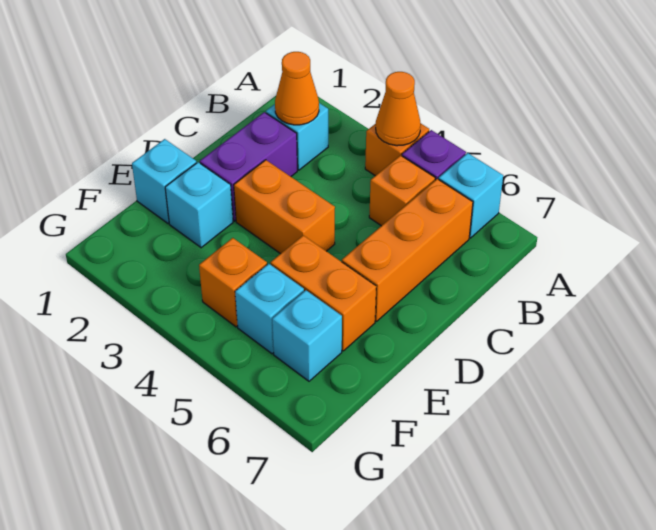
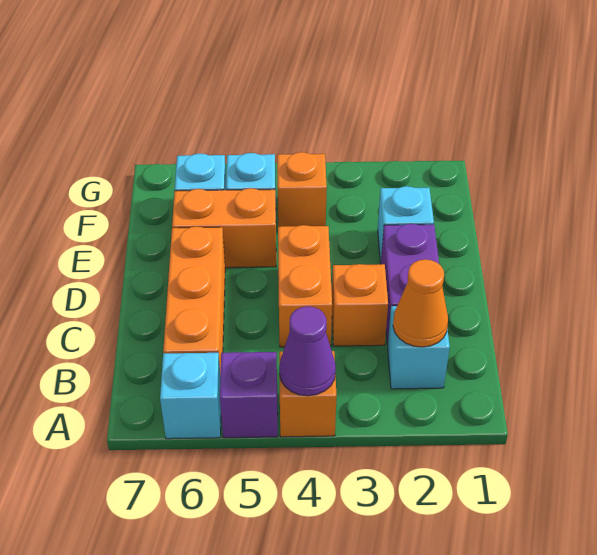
orange cone A4 level 2 -> purple cone A4 level 2
orange brick B5 level 1 -> orange brick C3 level 1
orange brick D3:D4 level 1 -> orange brick C4:D4 level 1
cyan brick E1 level 1 -> none

